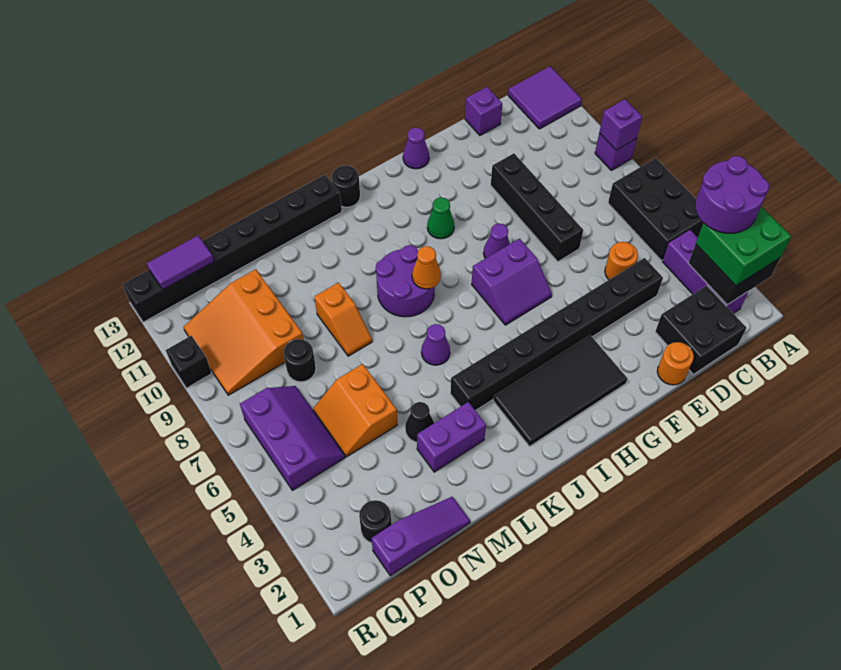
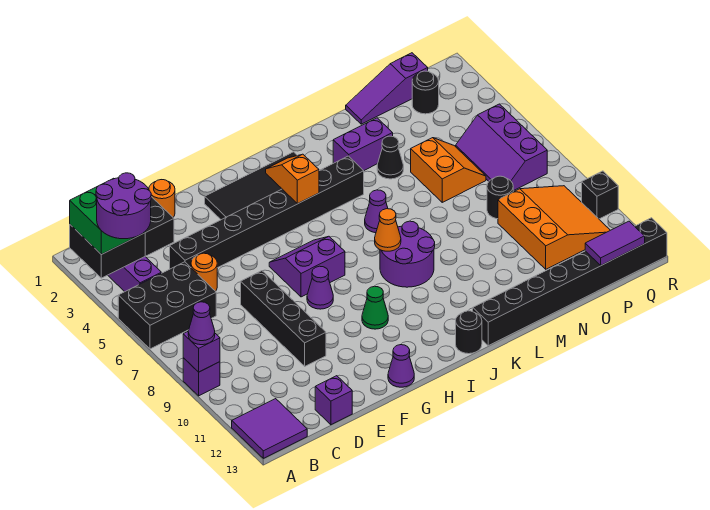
black brick A5:B7 level 1 -> black brick A5:C6 level 1
none -> purple cone A9 level 3
orange slope M8:M9 level 1 top 9 -> orange slope I3:I4 level 2 top 4

